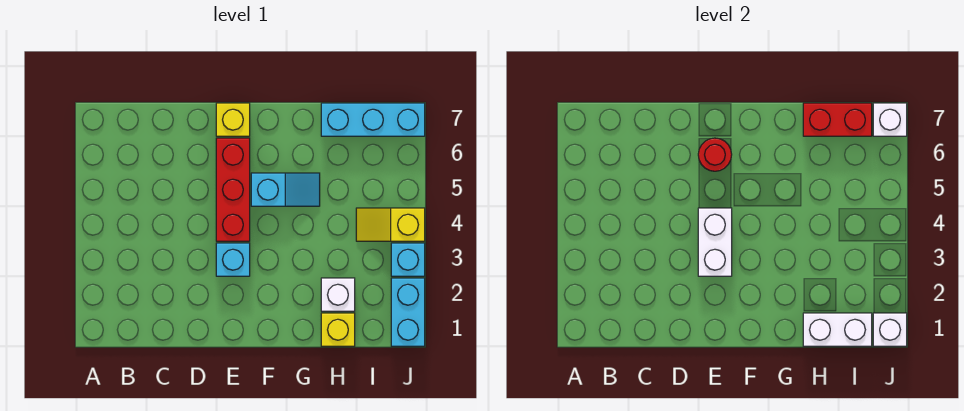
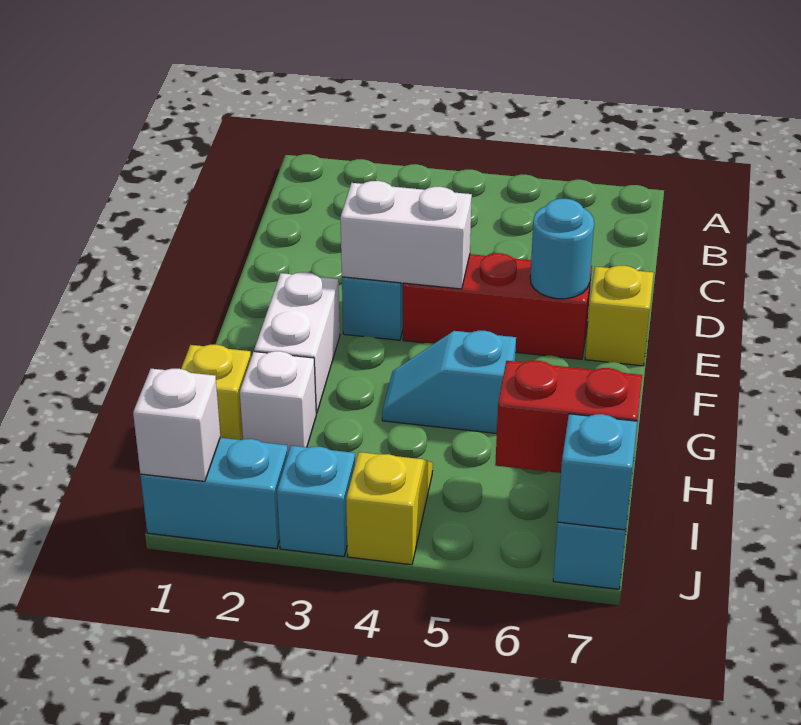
red round brick E6 level 2 -> cyan round brick E6 level 2
cyan slope F5:G5 level 1 top F -> cyan slope G4:G5 level 1 top 5
white brick H1:I1 level 2 -> white brick F2:G2 level 1
red brick H7:I7 level 2 -> red brick I6:I7 level 2
white brick J7 level 2 -> cyan brick J7 level 2

